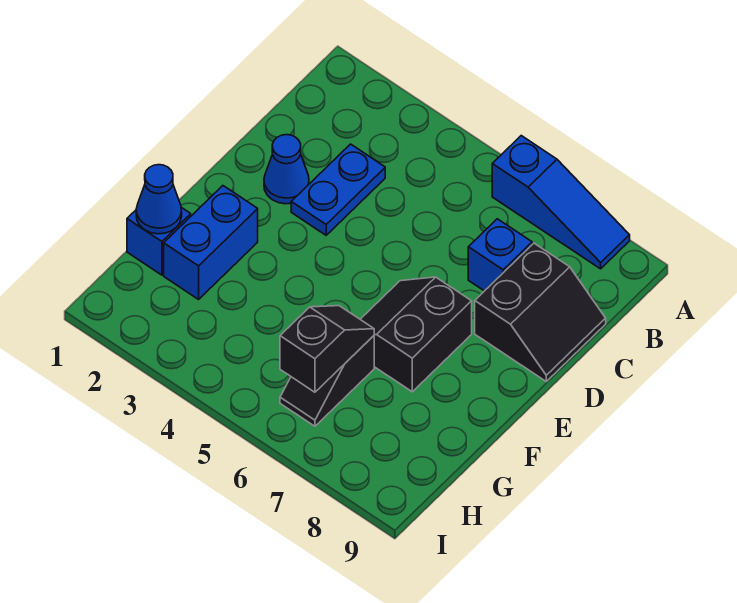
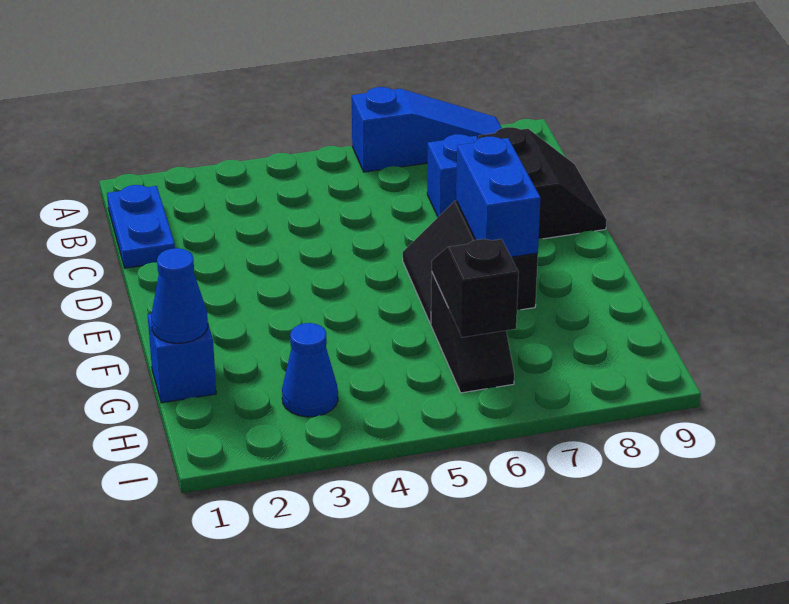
blue plate C3:D3 level 1 -> blue plate B1:C1 level 1
blue cone D2 level 1 -> blue cone H3 level 1
blue brick F2:G2 level 1 -> blue brick E7:F7 level 2

